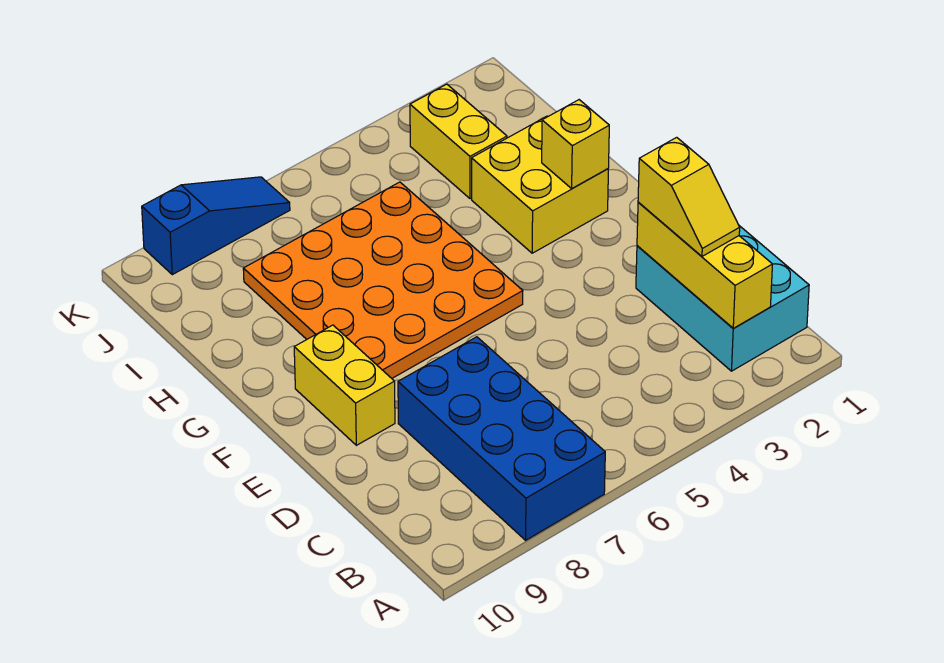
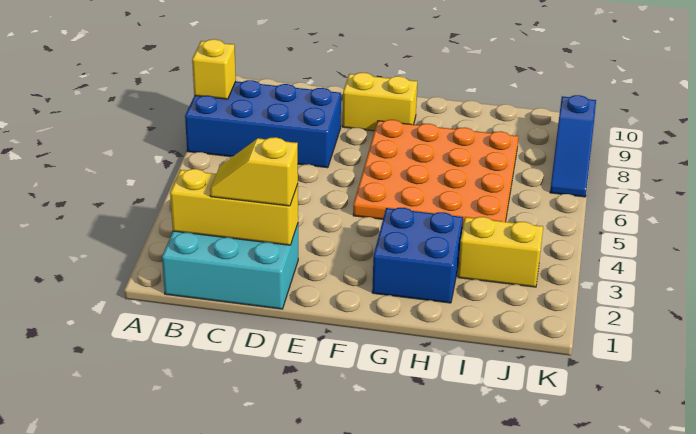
yellow brick G2:H3 level 1 -> blue brick G2:H3 level 1
yellow brick G2 level 2 -> yellow brick A8 level 2

